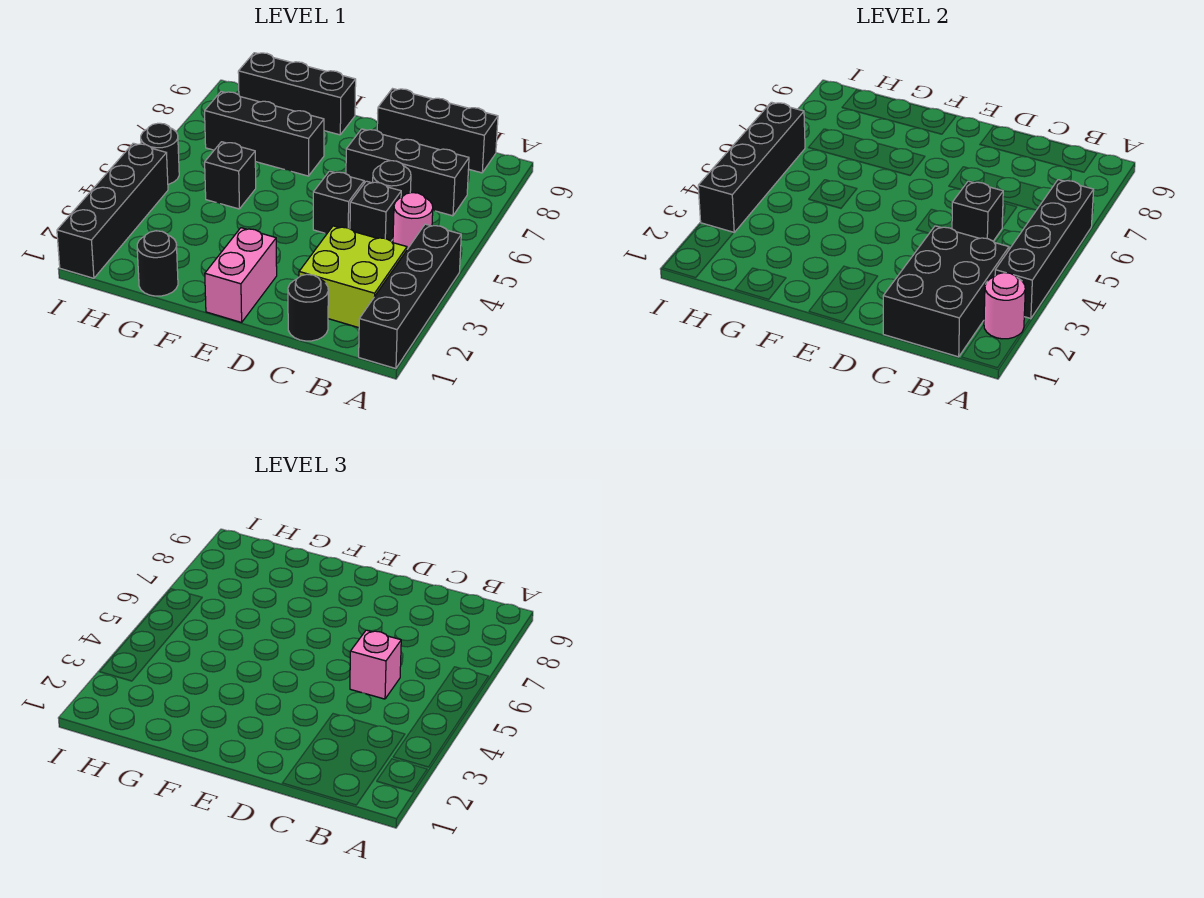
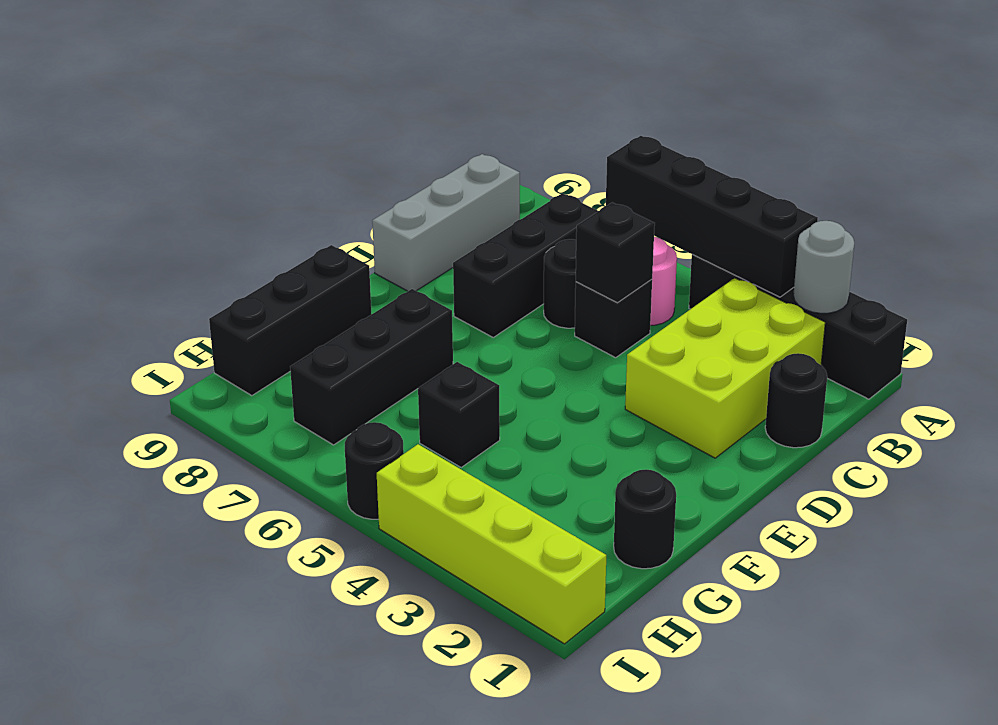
pink round brick A2 level 2 -> grey round brick A2 level 2
black brick B1:C3 level 2 -> none
lime brick B2:C3 level 1 -> lime brick B2:D3 level 1
black brick B9:D9 level 1 -> grey brick B9:D9 level 1
pink brick C5 level 3 -> none
black brick D5 level 1 -> none
pink brick E1:E2 level 1 -> none
black brick I1:I4 level 1 -> lime brick I1:I4 level 1
black brick I3:I6 level 2 -> none

